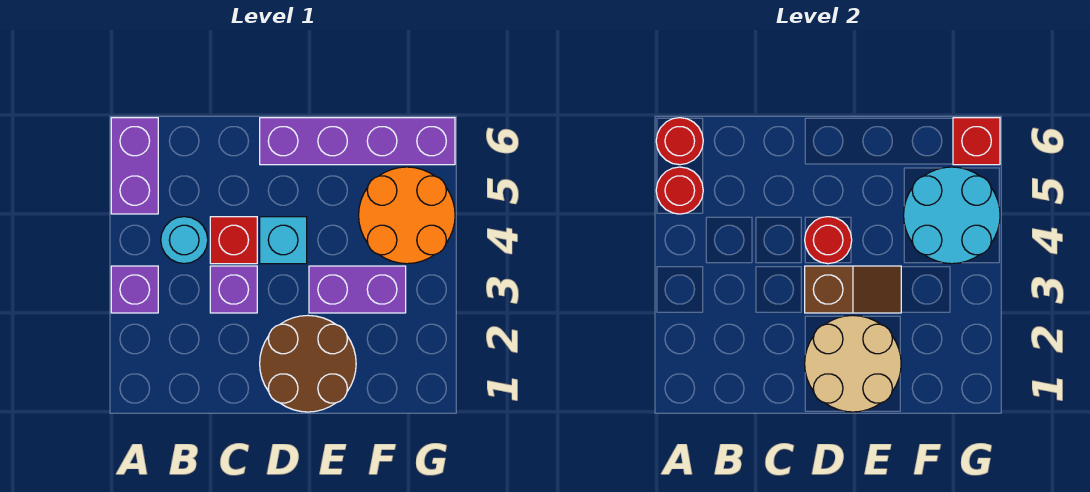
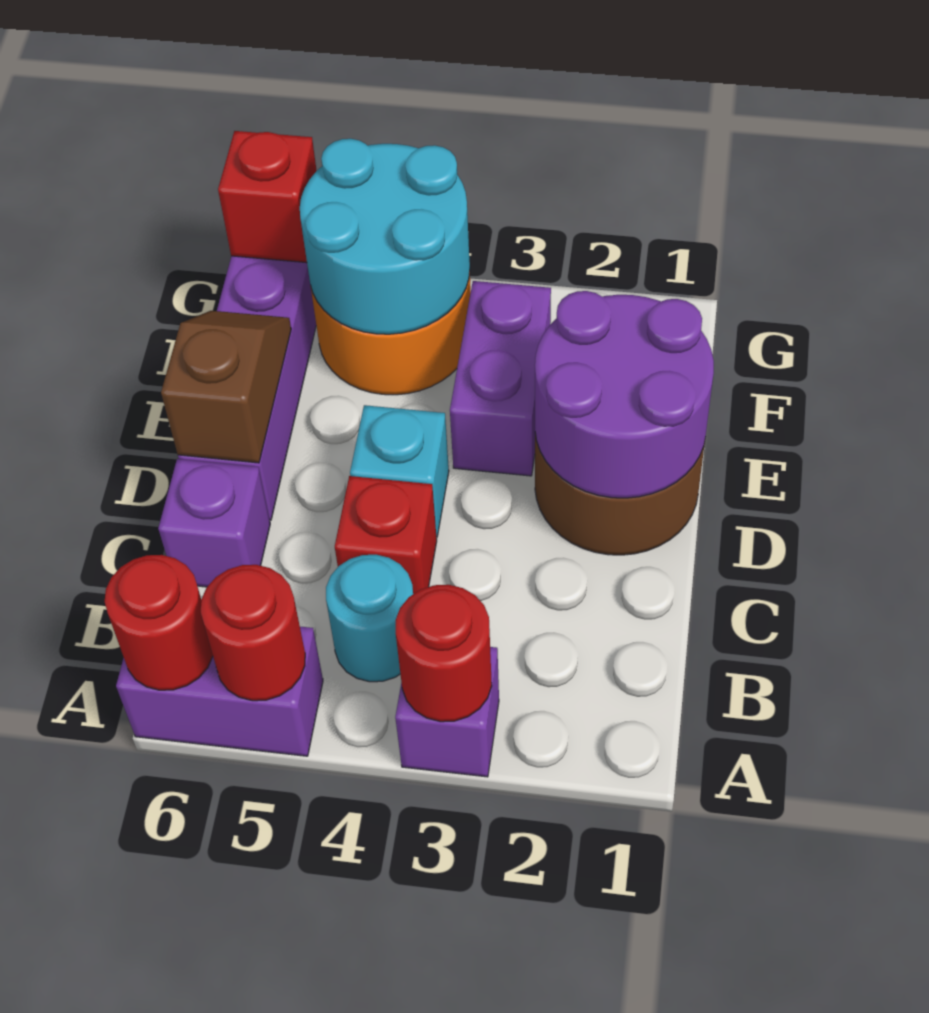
purple brick C3 level 1 -> purple brick C6 level 1
tan round brick D1:E2 level 2 -> purple round brick D1:E2 level 2
brown slope D3:E3 level 2 top D -> brown slope D6:E6 level 2 top D
red round brick D4 level 2 -> red round brick A3 level 2

